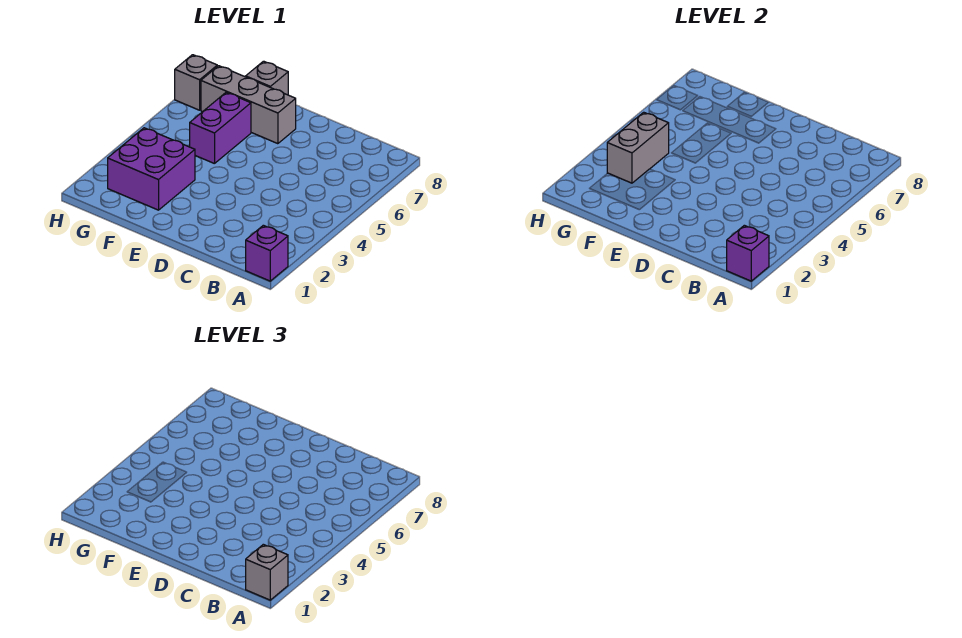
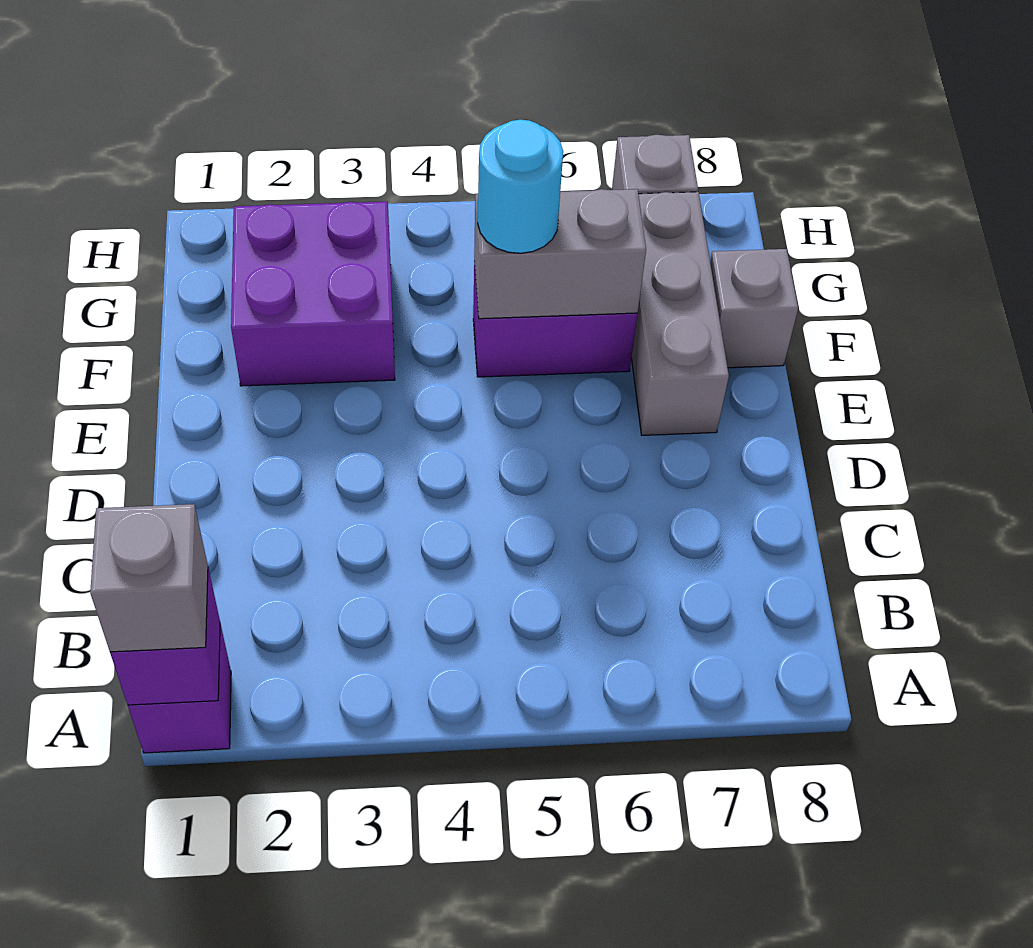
none -> cyan round brick F5 level 3
grey brick G3:G4 level 2 -> grey brick F5:F6 level 2

